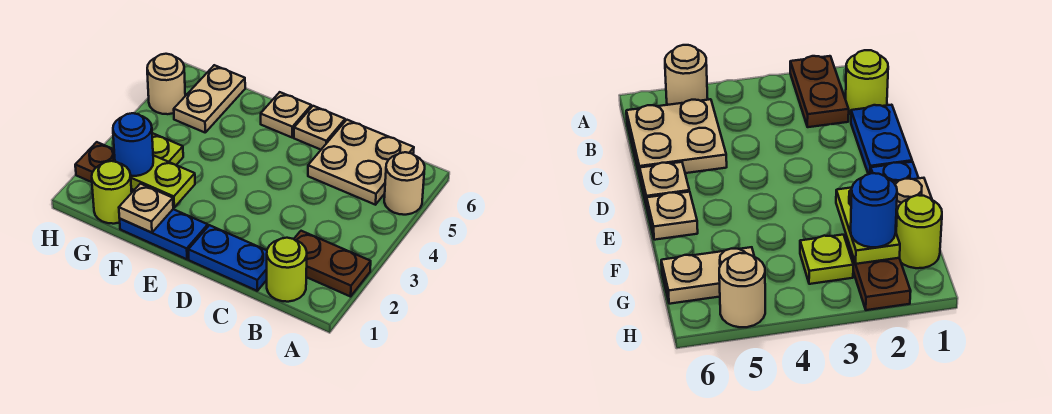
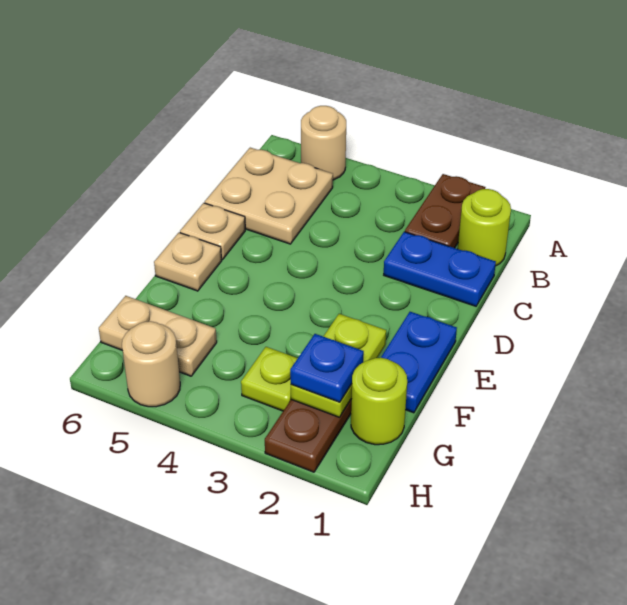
blue plate C1:D1 level 1 -> blue plate C1:C2 level 1
tan plate F1 level 2 -> none
blue round brick G2 level 3 -> blue plate G2 level 3

